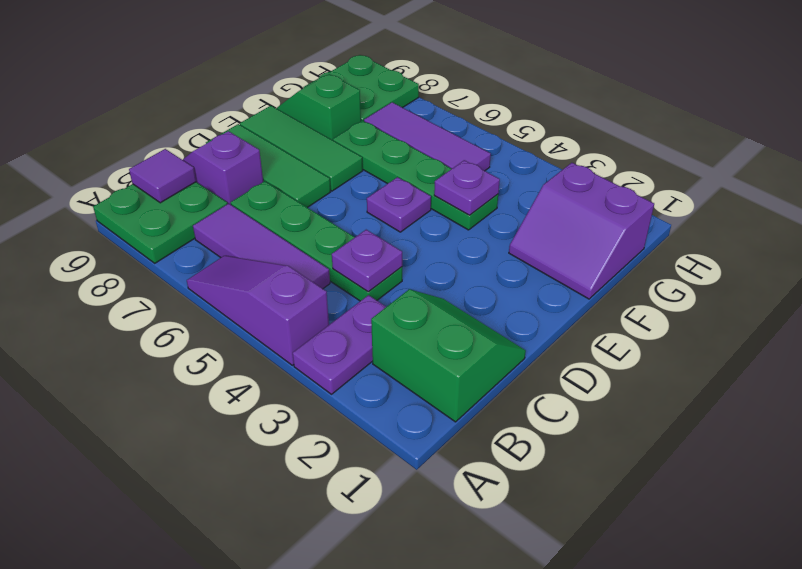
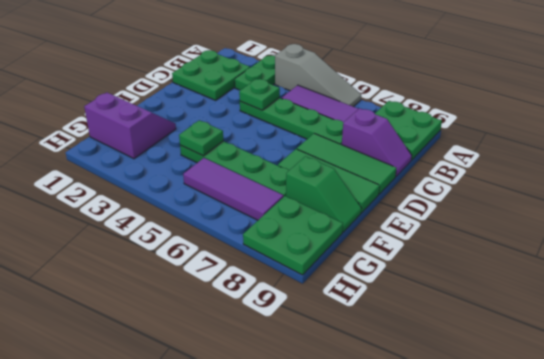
purple plate A3:B3 level 1 -> green plate A3:B3 level 1
purple slope A4:A6 level 1 top 4 -> grey slope A4:A6 level 1 top 4
green slope B1:C2 level 1 top B -> green plate B1:C2 level 1
purple tile B9 level 2 -> none
purple plate C4 level 2 -> green plate C4 level 2
purple plate E5 level 1 -> none
purple plate F4 level 2 -> green plate F4 level 2

